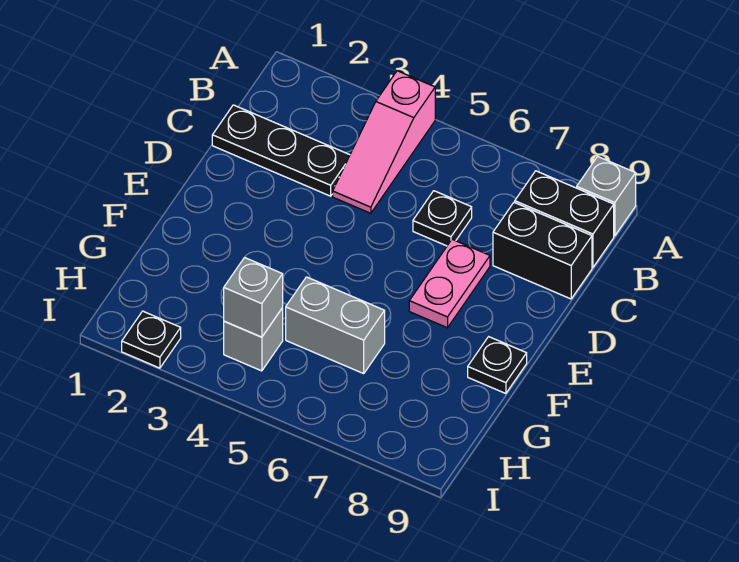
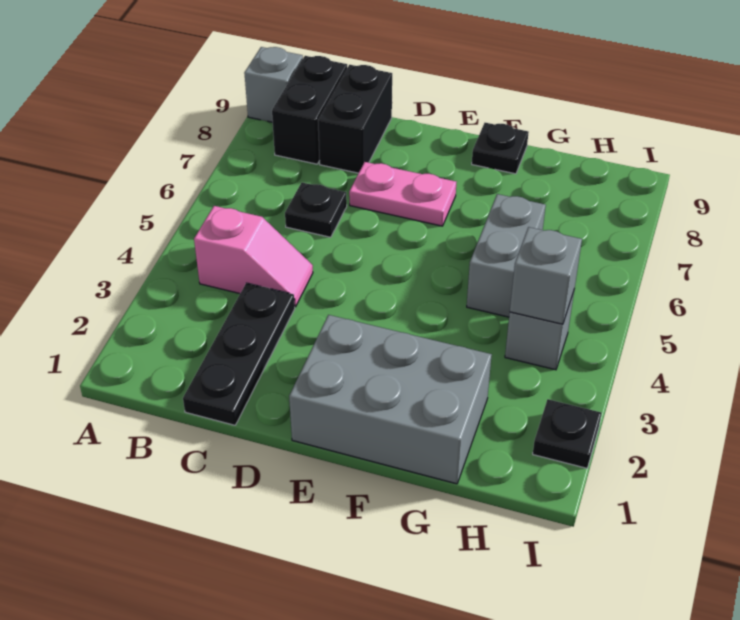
pink slope A4:C4 level 1 top A -> pink slope B4:C4 level 1 top B
none -> grey brick E1:G2 level 1

